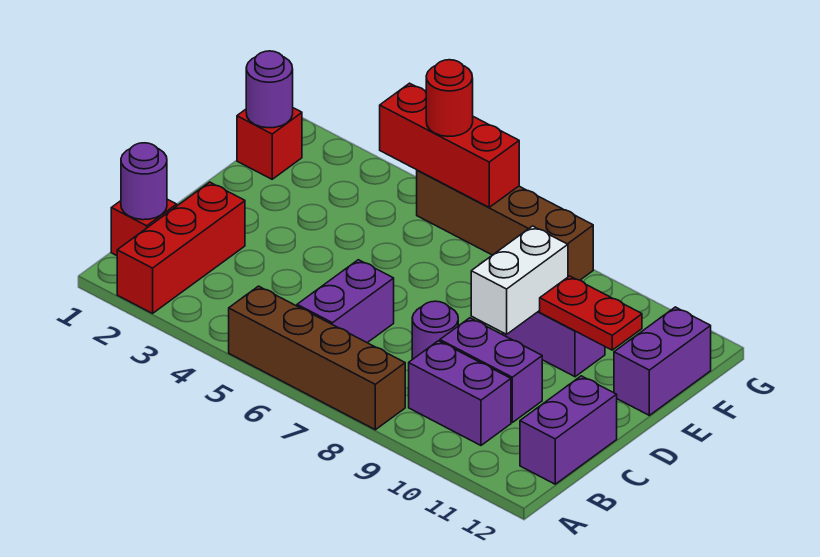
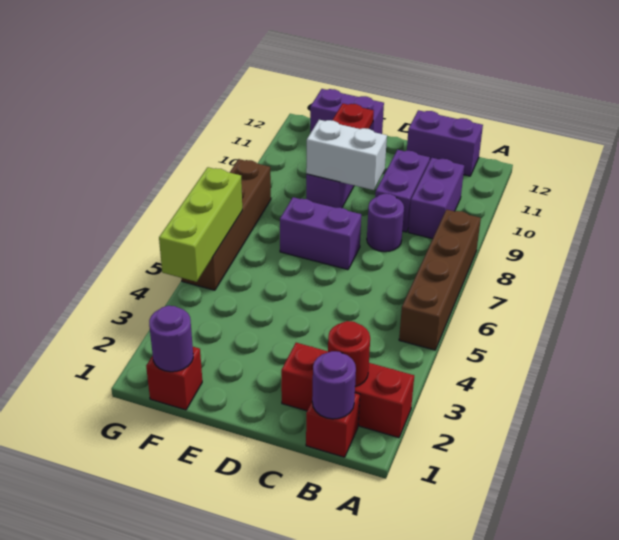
purple brick B6:C6 level 1 -> purple brick D7:E7 level 1
red brick G4:G6 level 2 -> lime brick G4:G6 level 2
red round brick G5 level 3 -> red round brick B2 level 2

